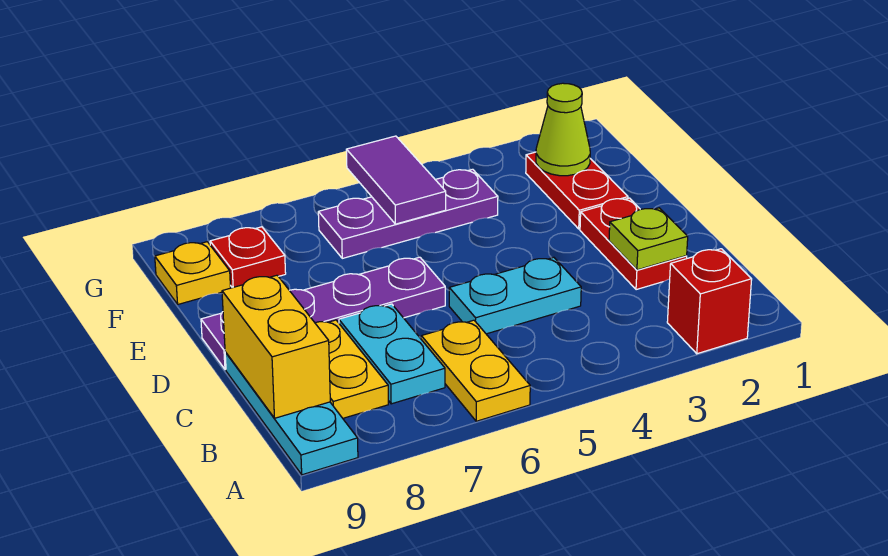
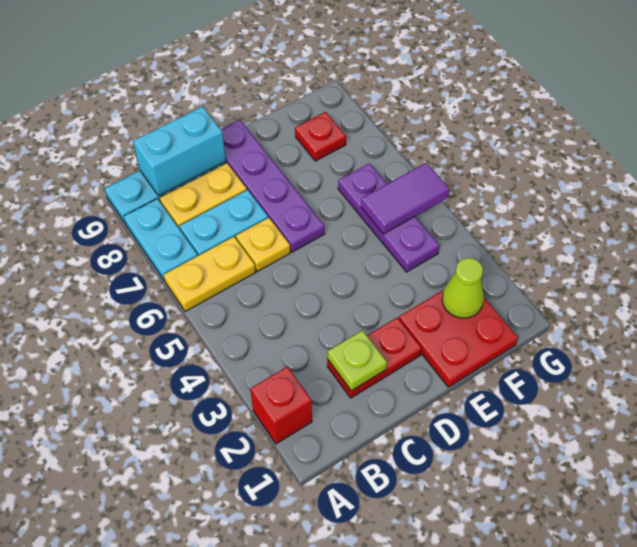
yellow brick B9:C9 level 2 -> cyan brick B9:C9 level 2
cyan plate C4:C5 level 1 -> cyan plate A7:A8 level 1
red plate E2:F2 level 1 -> red plate E1:F2 level 1
yellow plate F9 level 1 -> yellow plate C6 level 1

